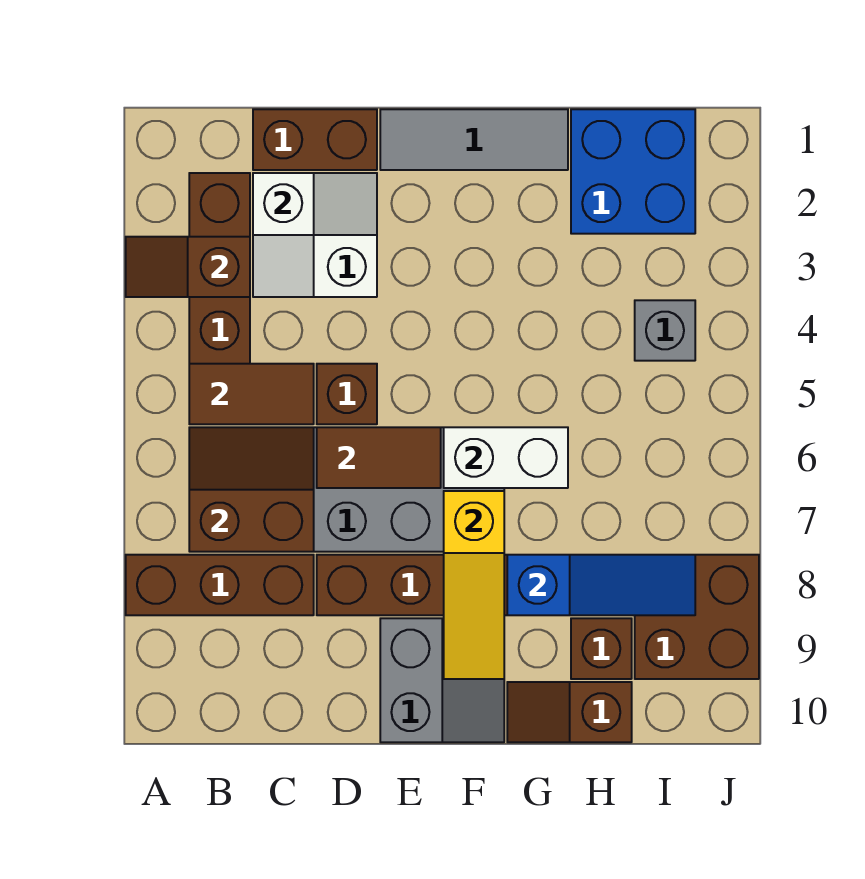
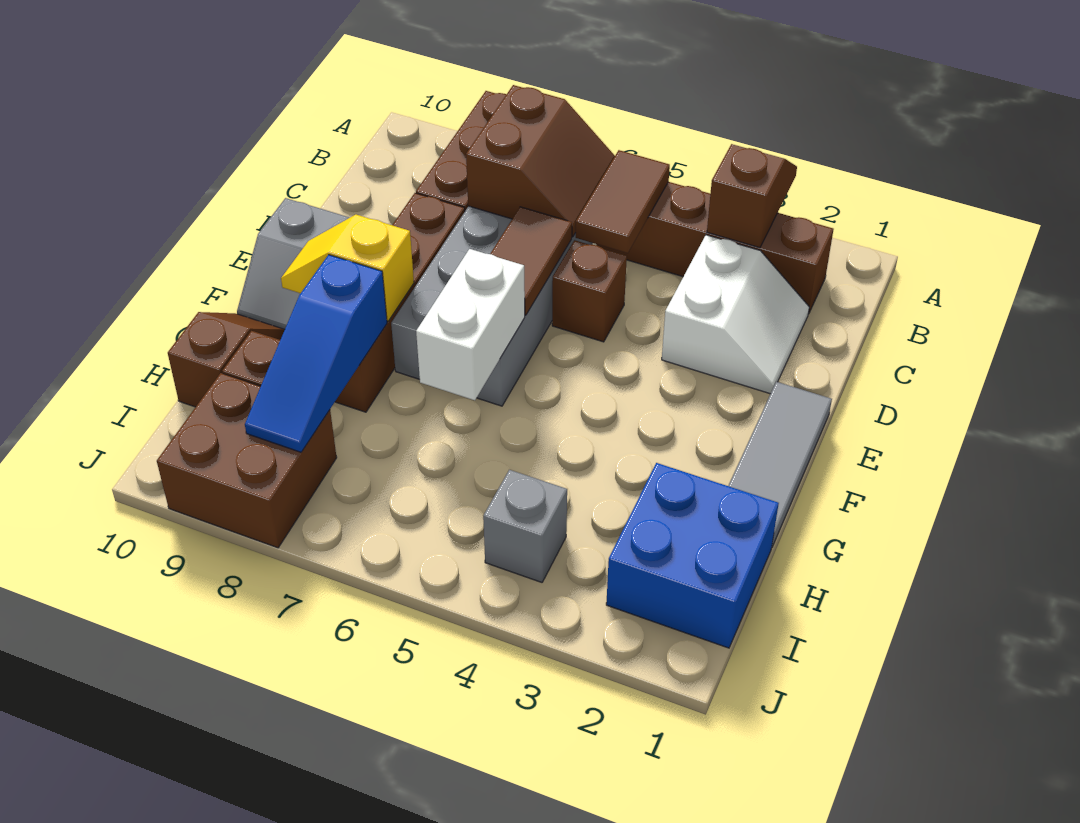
brown brick C1:D1 level 1 -> none
white slope C2:C3 level 2 top 2 -> none
yellow slope F7:F9 level 2 top 7 -> yellow slope F8:F9 level 2 top 8

